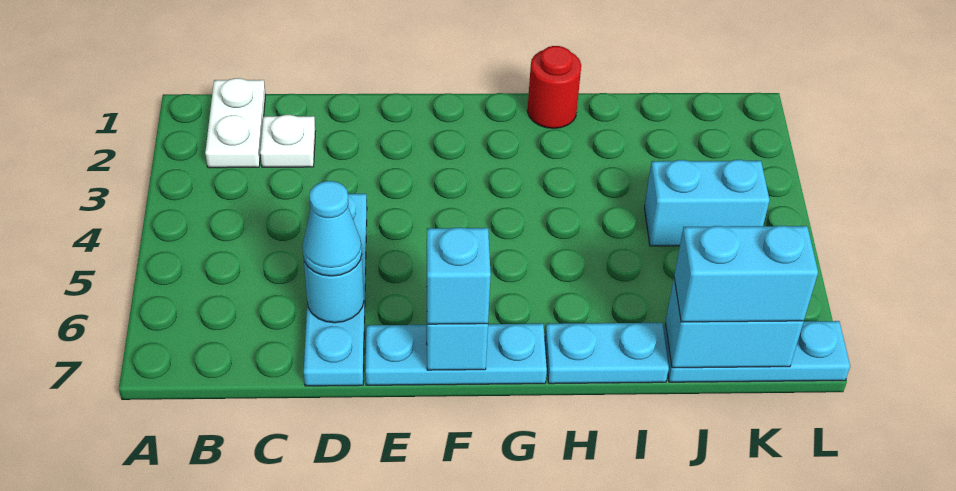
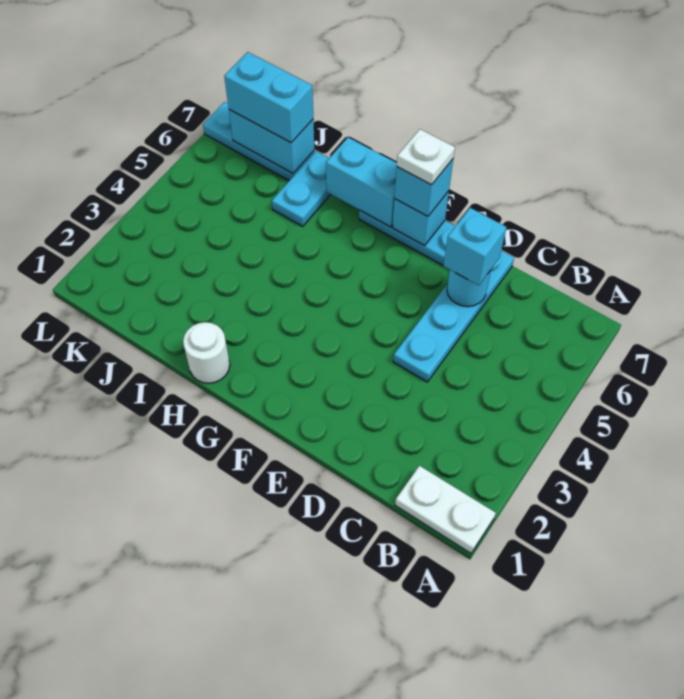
white plate B1:B2 level 1 -> white plate A1:B1 level 1
white plate C2 level 1 -> white plate F7 level 4
cyan cone D6 level 3 -> cyan brick D6 level 3
red round brick H1 level 1 -> white round brick H1 level 1
cyan plate H7:I7 level 1 -> cyan plate I6:I7 level 1
cyan brick J4:K4 level 1 -> cyan brick G7:H7 level 2

